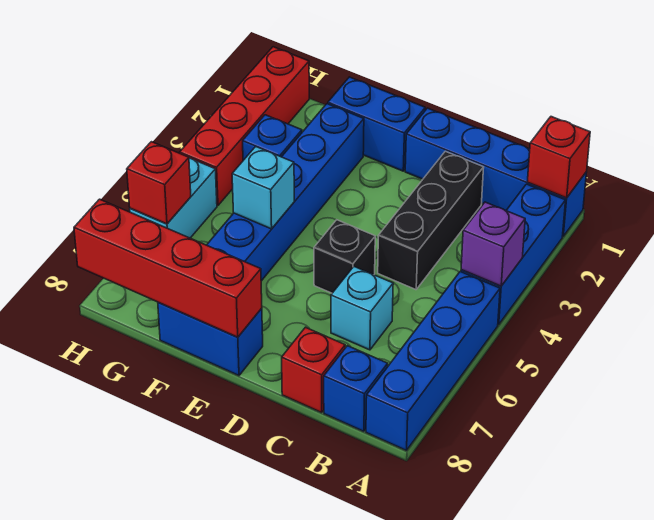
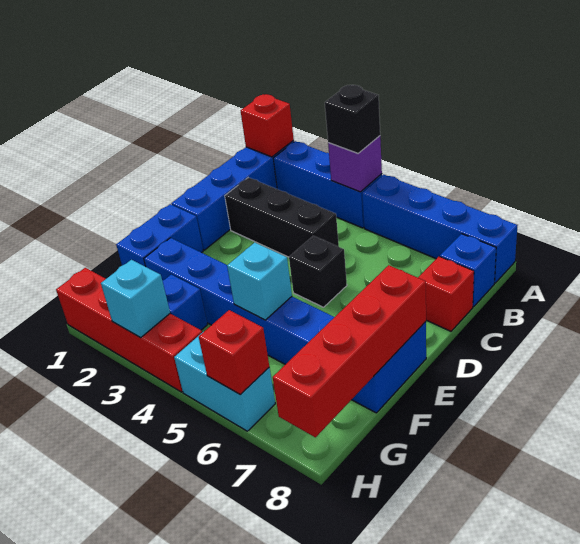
none -> black brick A4 level 3
cyan brick C6 level 1 -> cyan brick H3 level 2

